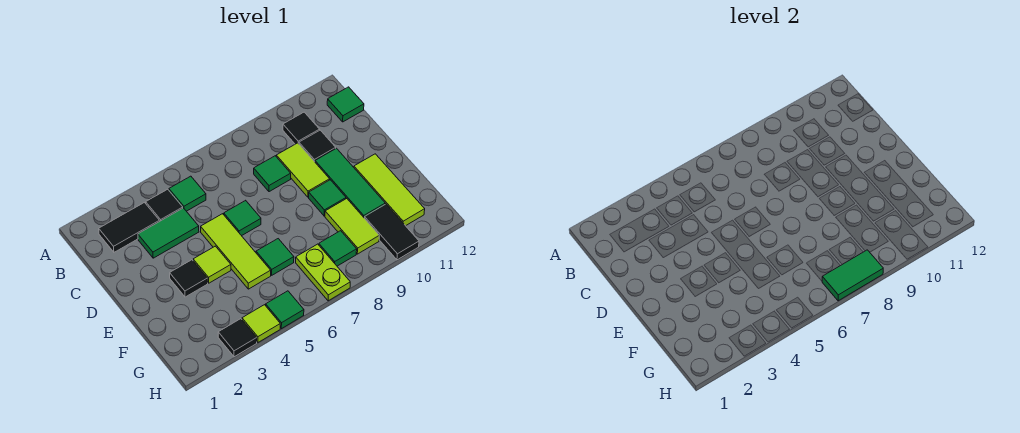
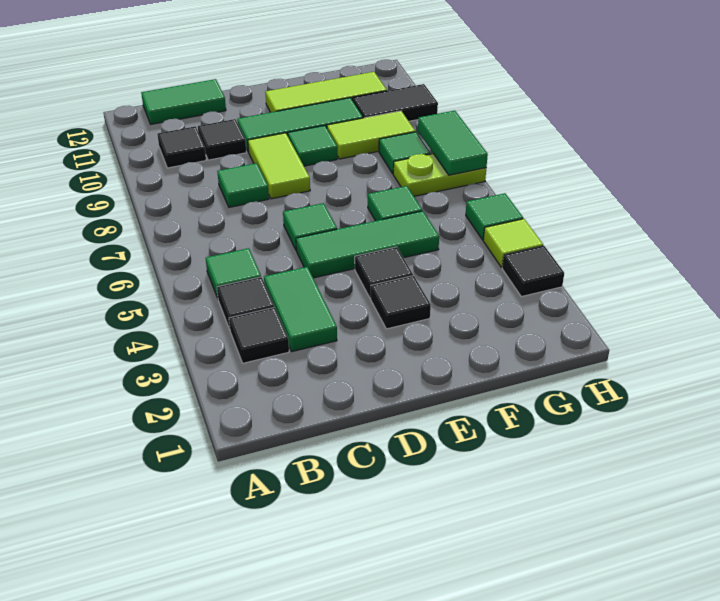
black tile B2:B3 level 1 -> black tile B3 level 1
green tile B12 level 1 -> green tile B12:C12 level 1
lime tile C9:D9 level 1 -> lime tile D8:D9 level 1
lime tile D5:F5 level 1 -> green tile D5:F5 level 1
lime tile E4 level 1 -> black tile E4 level 1

